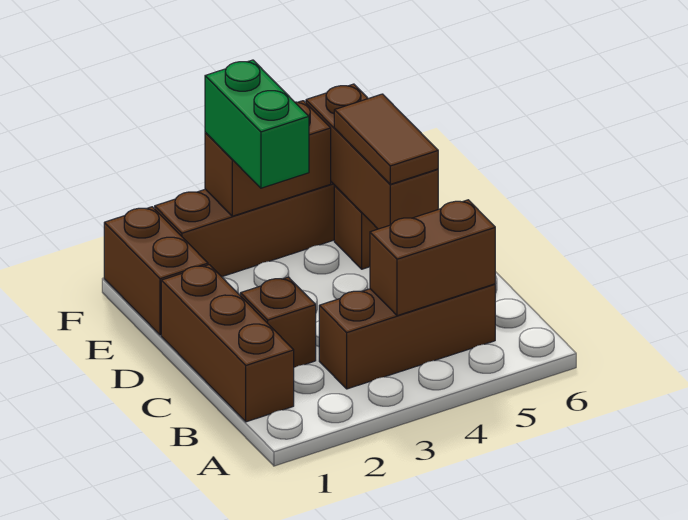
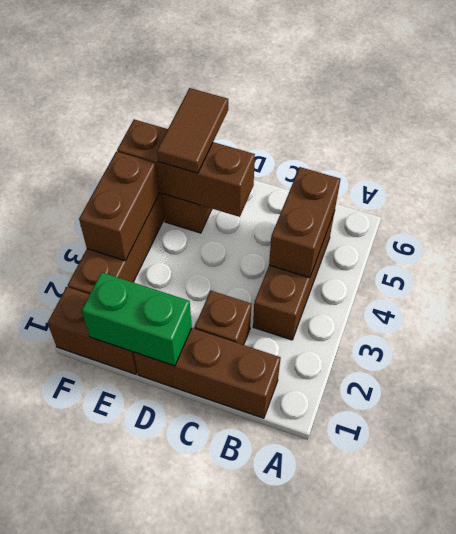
brown tile D5:E5 level 3 -> brown tile E5:E6 level 3
green brick E3:F3 level 3 -> green brick D1:E1 level 2

